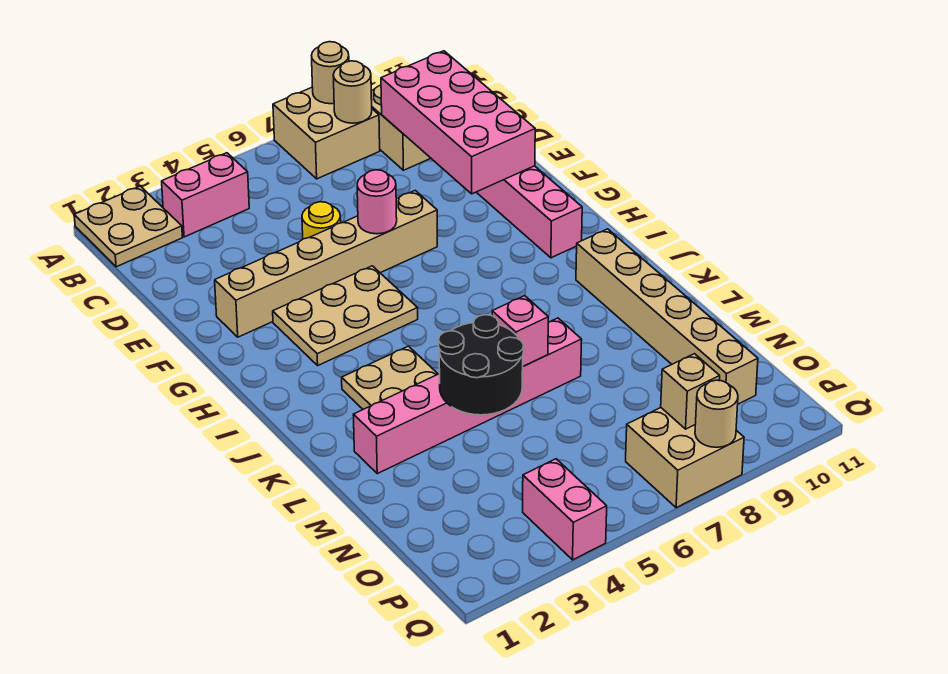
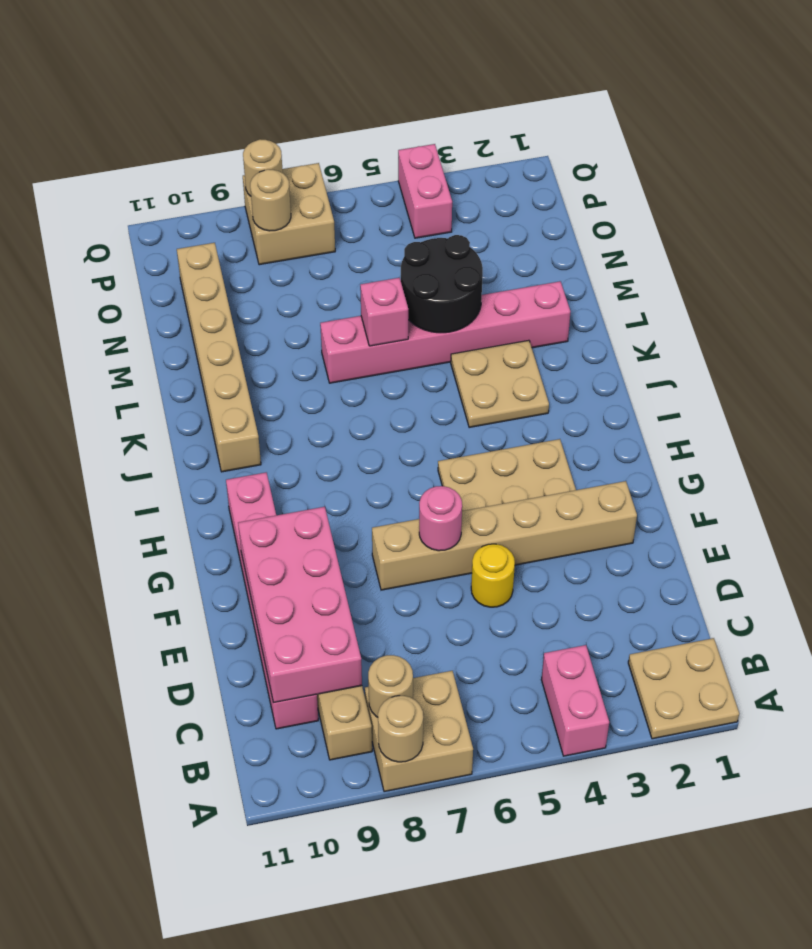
pink brick B3:B4 level 1 -> pink brick A4:B4 level 1
tan brick P8 level 2 -> tan round brick P8 level 2

